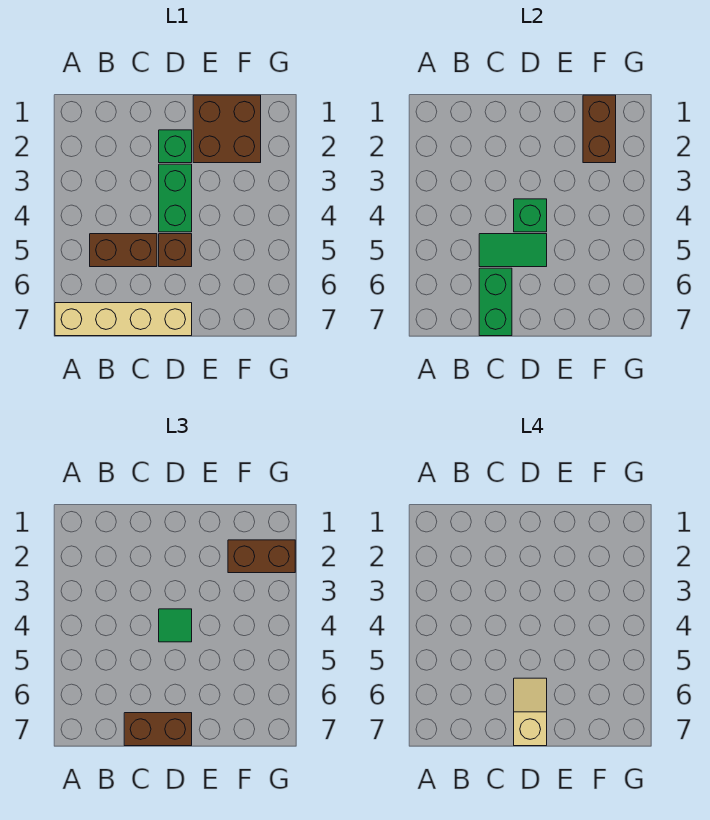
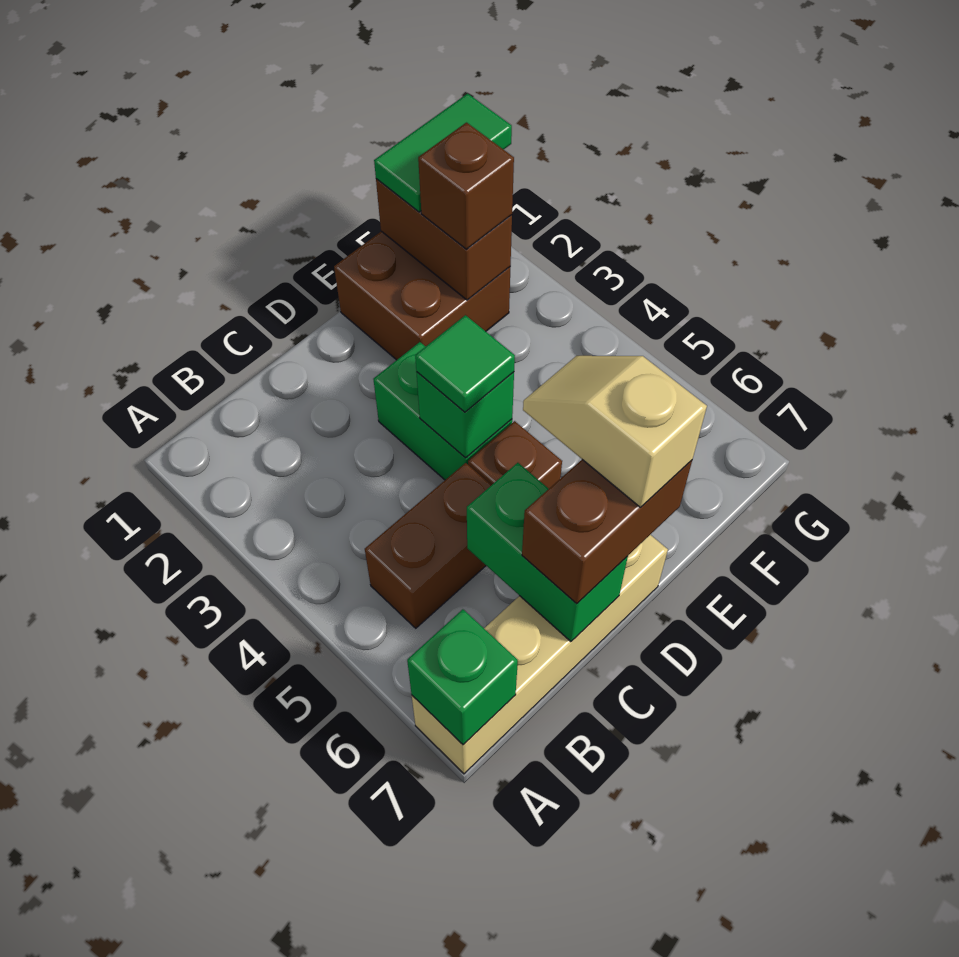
green tile C5:D5 level 2 -> green tile F1:G1 level 3
green brick D2 level 1 -> green brick A7 level 2
brown brick F2:G2 level 3 -> brown brick F2 level 3

